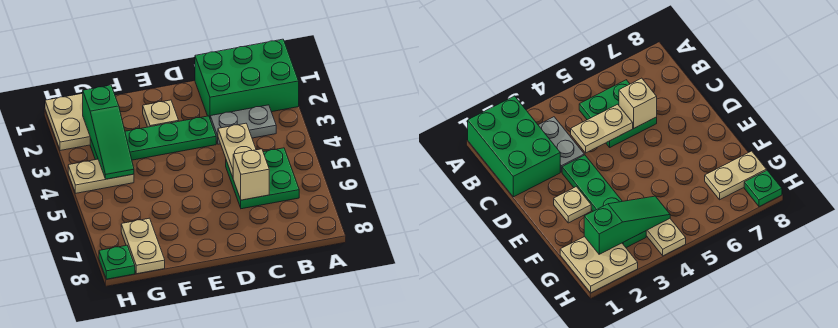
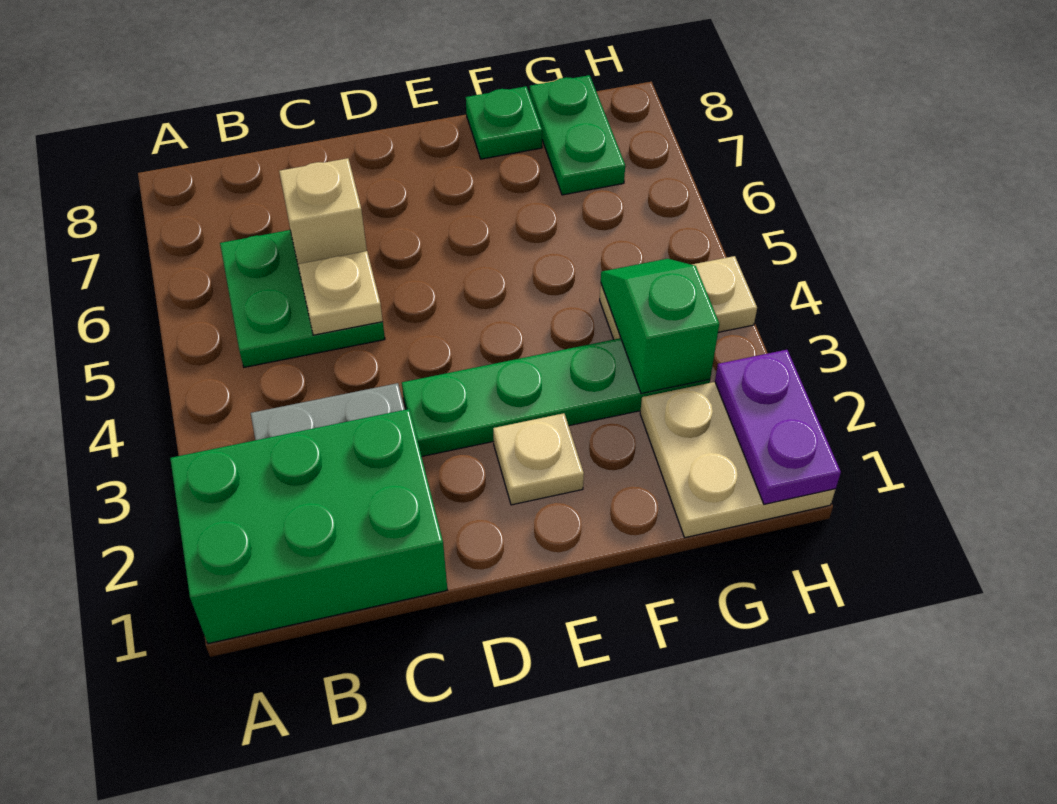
tan plate C4:C5 level 2 -> tan plate C5 level 2
green slope G2:G4 level 2 top 2 -> green slope G3:G4 level 2 top 3
tan plate G7:G8 level 1 -> green plate G7:G8 level 1
none -> purple plate H1:H2 level 2
green plate H8 level 1 -> green plate F8 level 1

